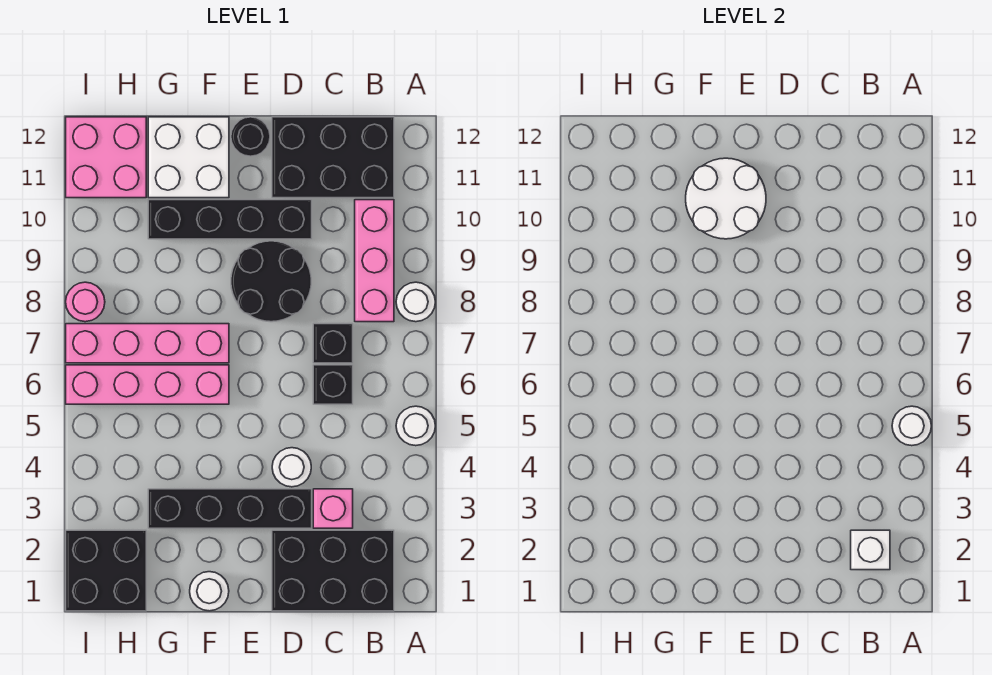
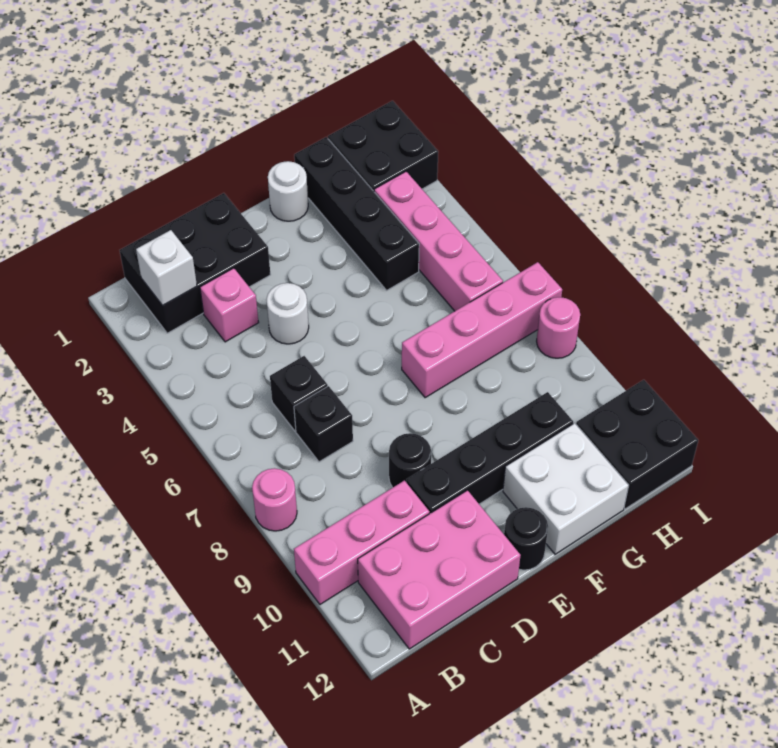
white round brick A5 level 1 -> none
white round brick A5 level 2 -> none
white round brick A8 level 1 -> pink round brick A8 level 1
pink brick B8:B10 level 1 -> pink brick A10:C10 level 1
black brick B11:D12 level 1 -> pink brick B11:D12 level 1
black brick D3:G3 level 1 -> black brick G1:G4 level 1
black round brick D8:E9 level 1 -> black round brick D9 level 1
white round brick E10:F11 level 2 -> none
pink brick F6:I6 level 1 -> pink brick H3:H6 level 1
pink brick H11:I12 level 1 -> black brick H11:I12 level 1

